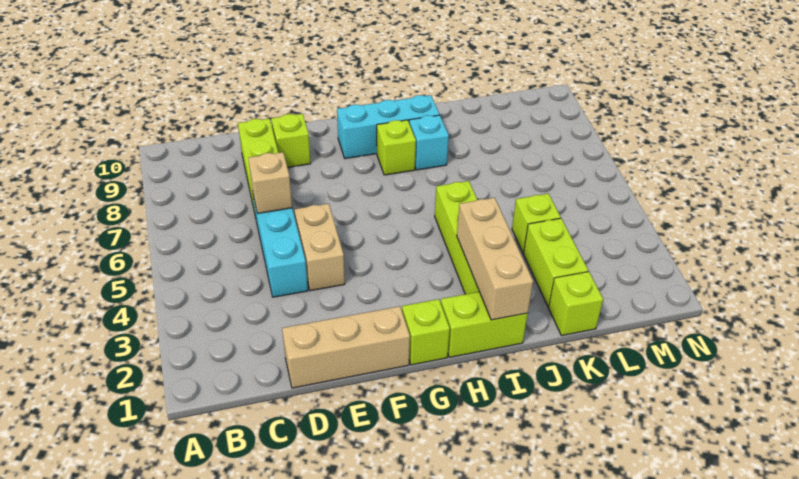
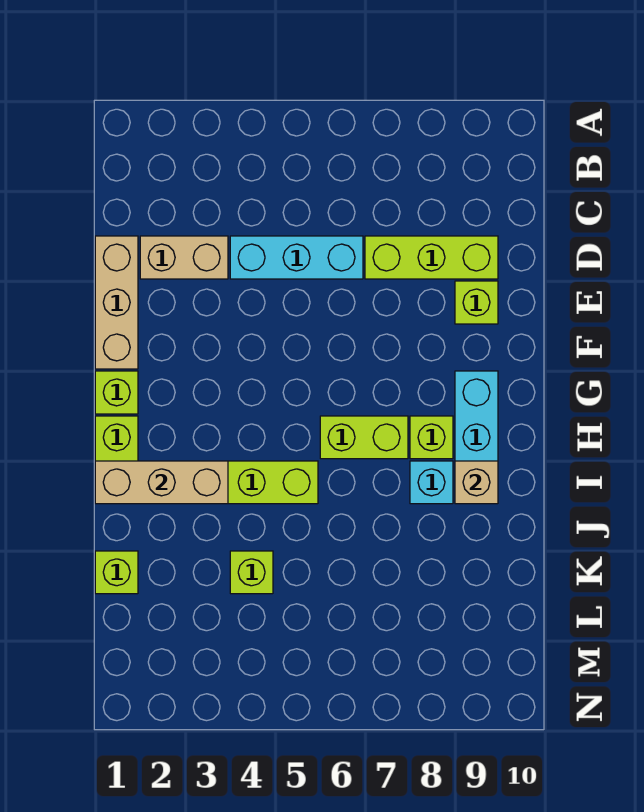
tan brick D6 level 2 -> tan brick I9 level 2
tan brick E4:E5 level 1 -> tan brick D2:D3 level 1
lime brick K2:K3 level 1 -> lime brick H6:H7 level 1

